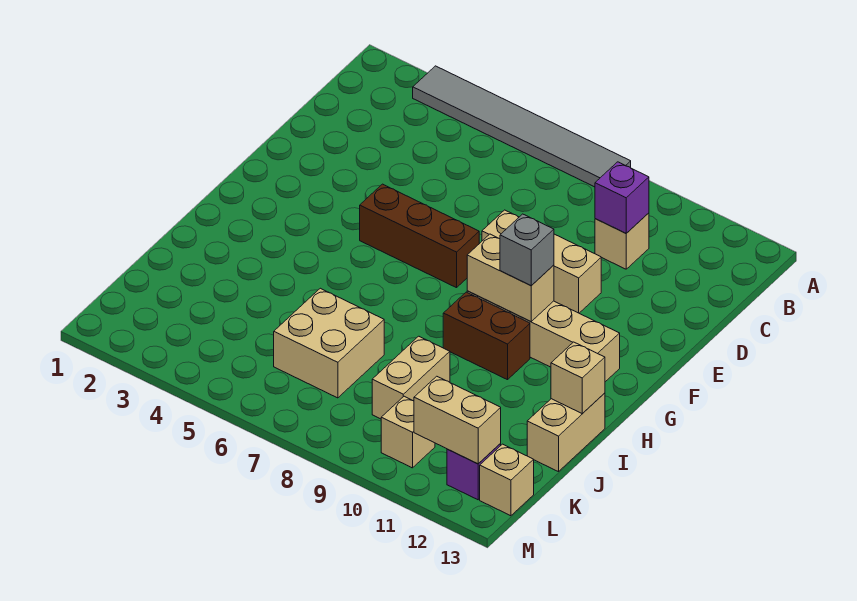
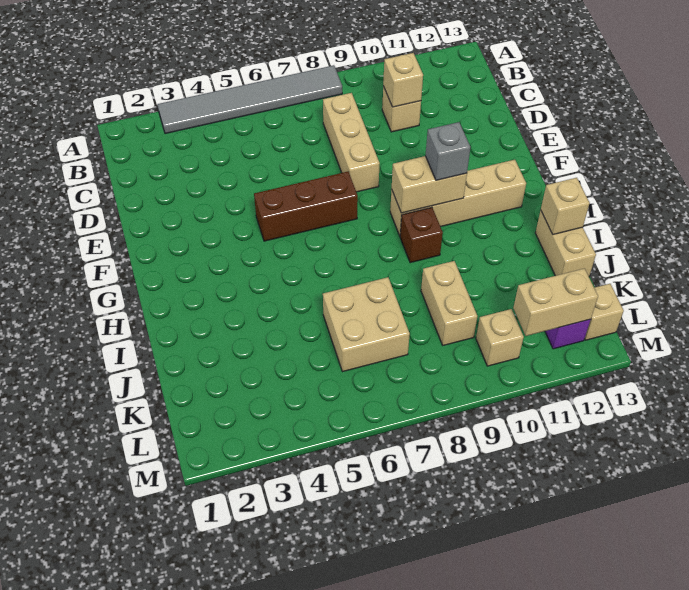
purple brick C10 level 2 -> tan brick C10 level 2
tan brick E8:E10 level 1 -> tan brick C8:E8 level 1
brown brick H9:H10 level 1 -> brown brick H9 level 1

